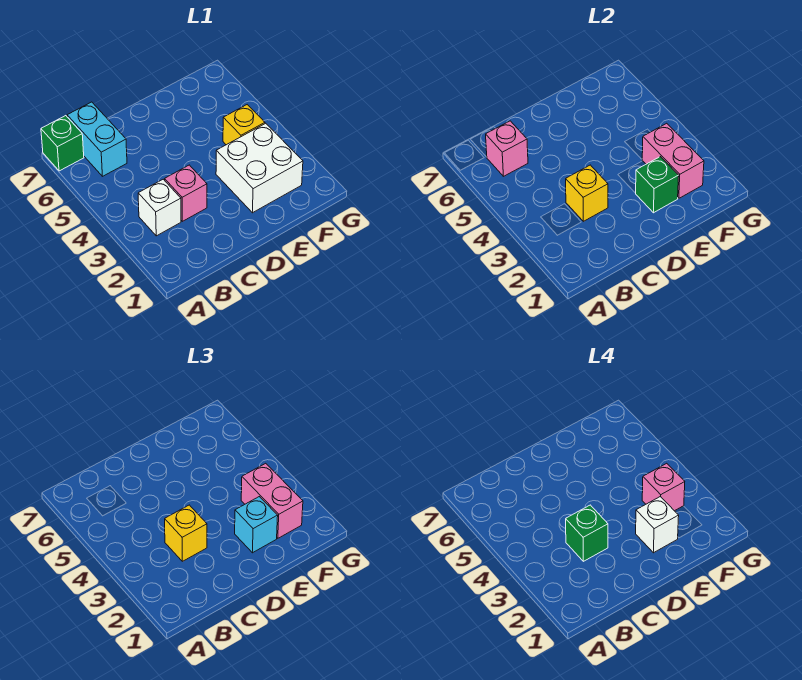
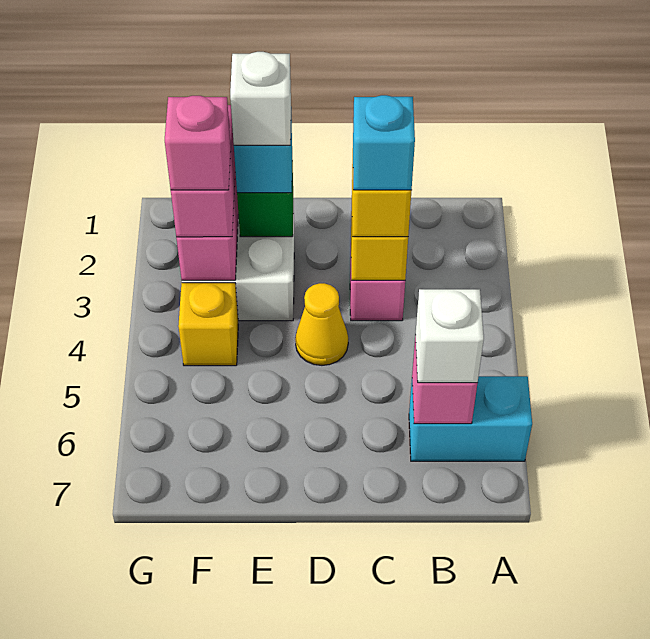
green brick A7 level 1 -> none
white brick B3 level 1 -> white brick B6 level 3
cyan brick B6:B7 level 1 -> cyan brick A6:B6 level 1
green brick C3 level 4 -> cyan brick C3 level 4
none -> yellow cone D4 level 1

